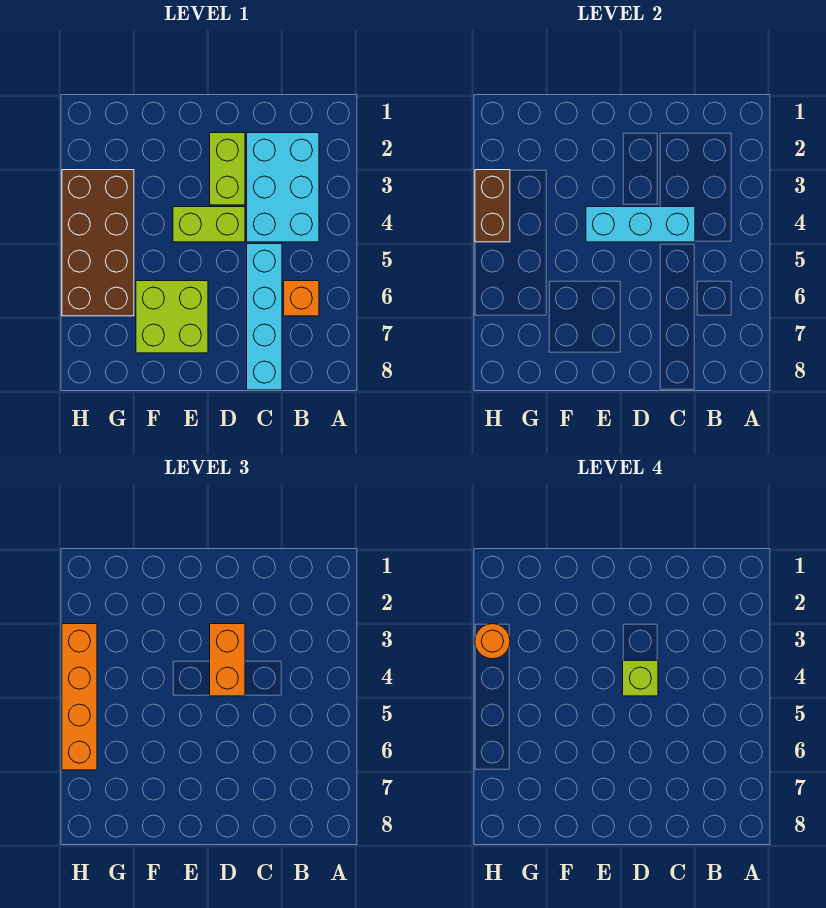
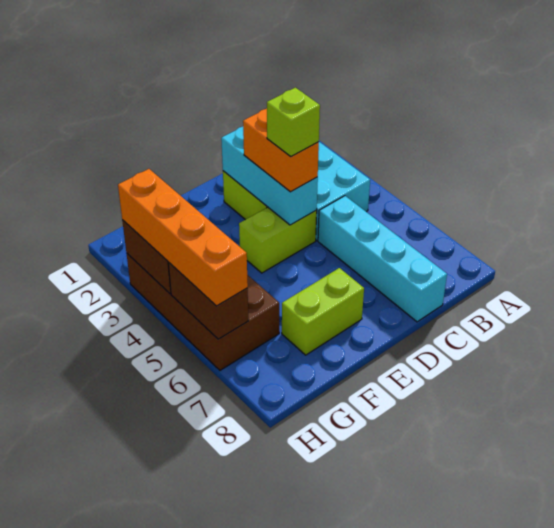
orange brick B6 level 1 -> none
cyan brick C4:E4 level 2 -> cyan brick D2:D4 level 2
lime brick E6:F7 level 1 -> lime brick E7:F7 level 1
orange round brick H3 level 4 -> none
none -> brown brick H5:H6 level 2

